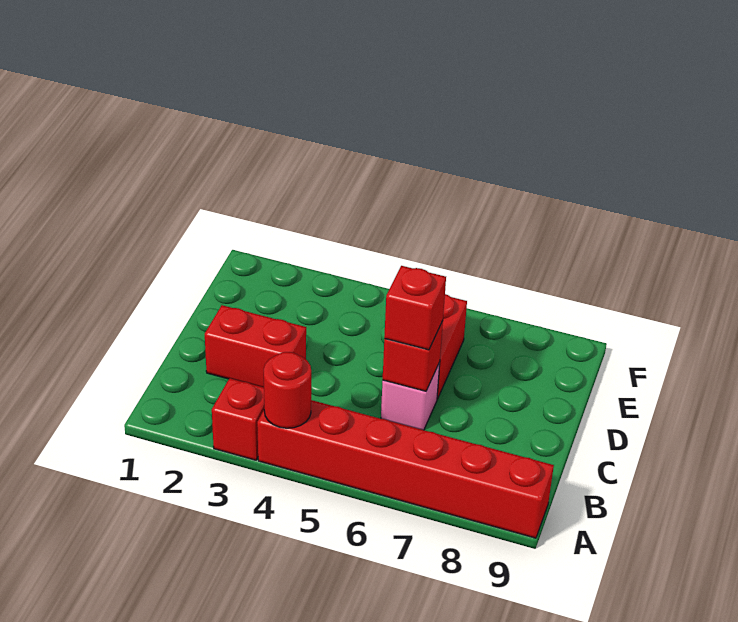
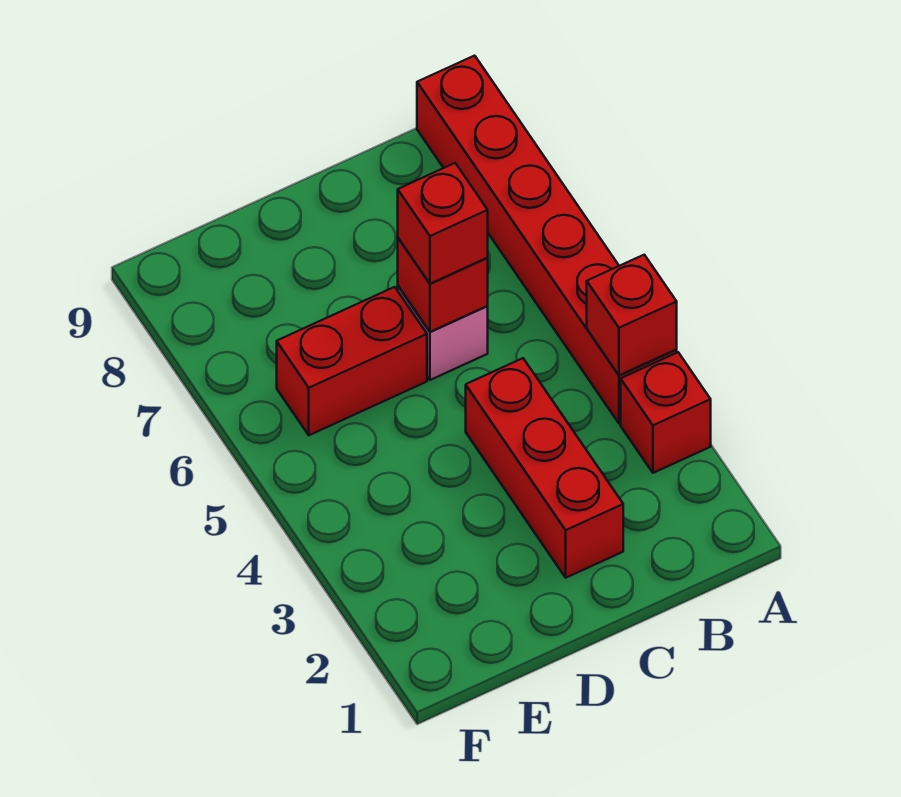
red round brick A4 level 2 -> red brick A4 level 2
red brick C2:C3 level 1 -> red brick C2:C4 level 1

